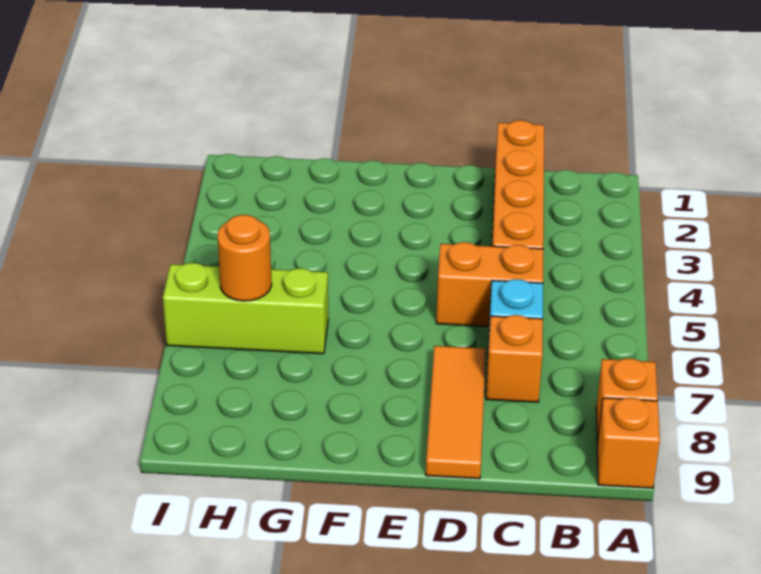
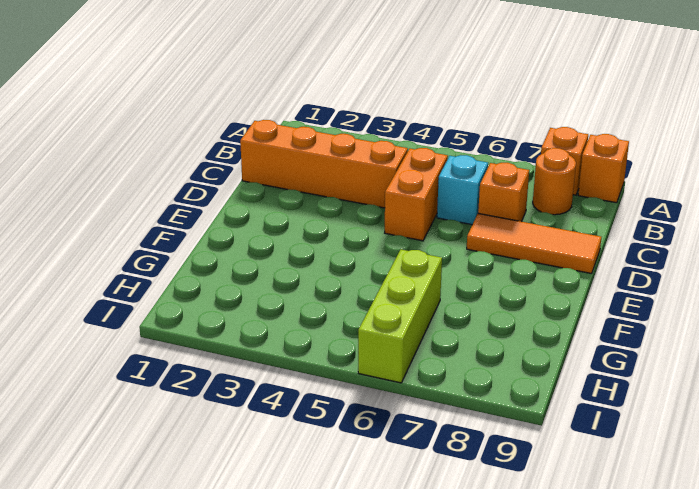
orange round brick H6 level 2 -> orange round brick B8 level 1

